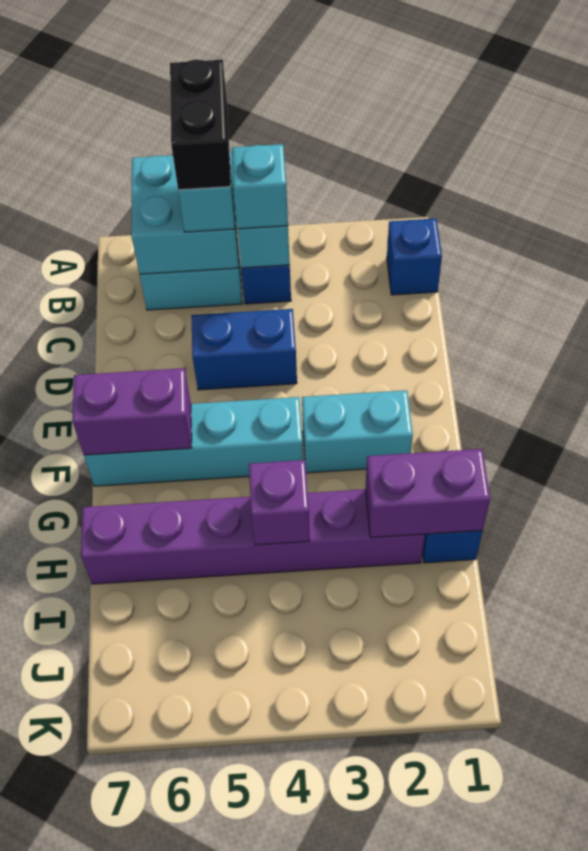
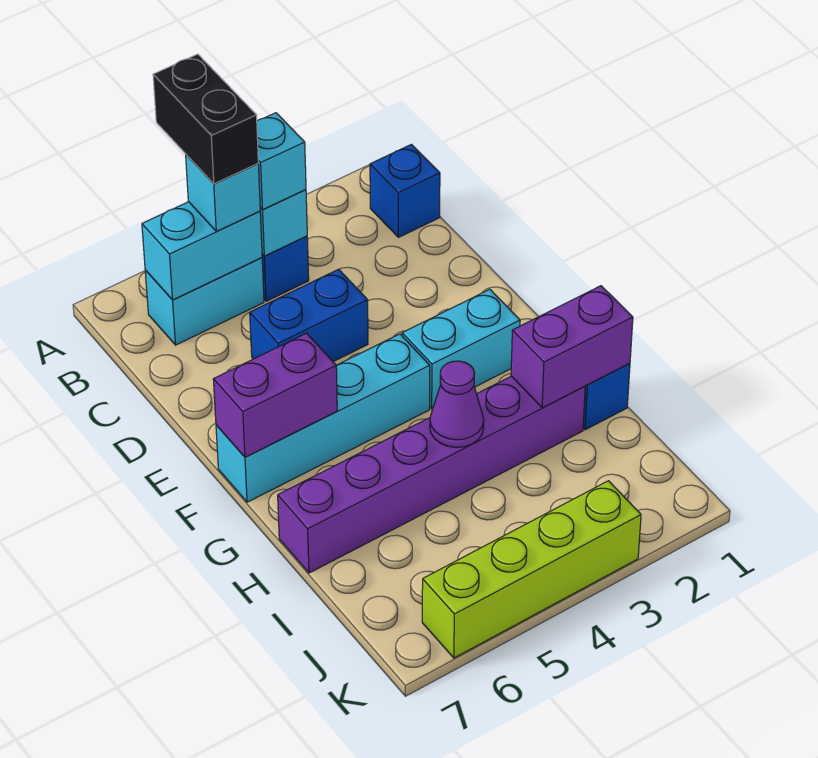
cyan brick A5:B6 level 2 -> cyan brick B5:B6 level 2
purple brick H4 level 2 -> purple cone H4 level 2
none -> lime brick K3:K6 level 1

